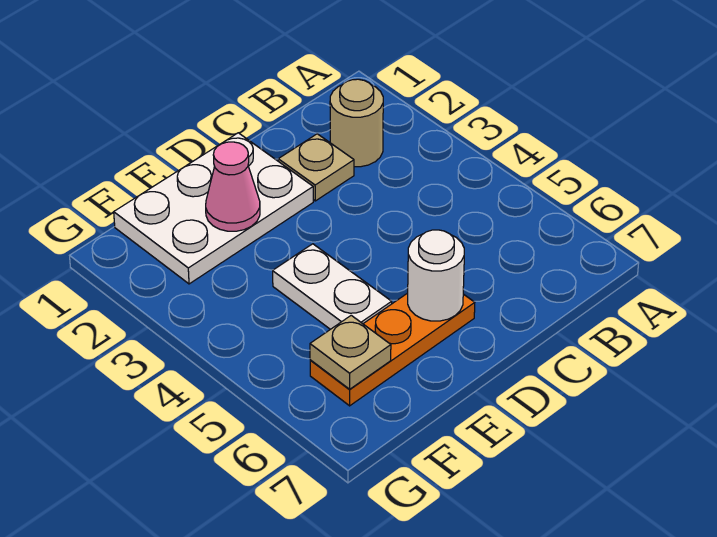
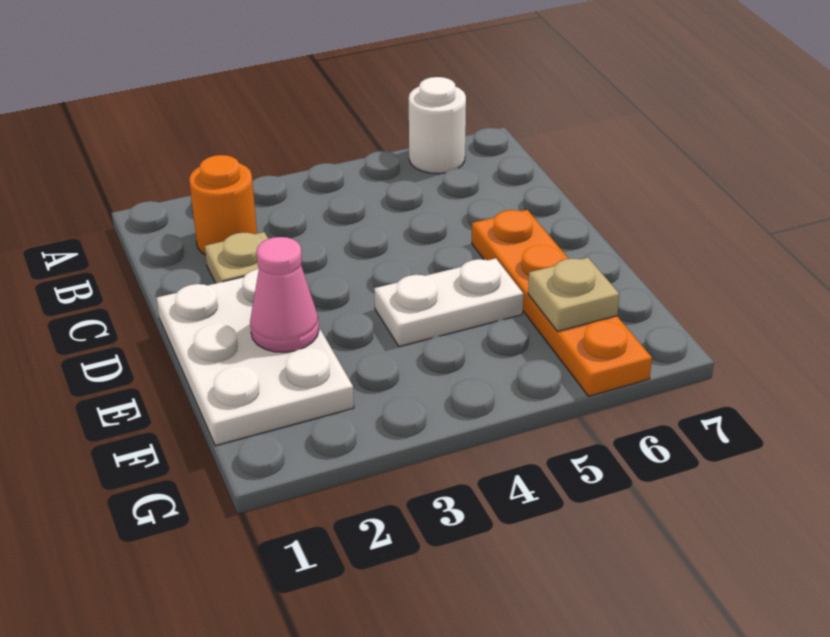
tan round brick B2 level 1 -> orange round brick B2 level 1
orange plate D6:F6 level 1 -> orange plate D6:G6 level 1
white round brick D6 level 2 -> white round brick A6 level 1

